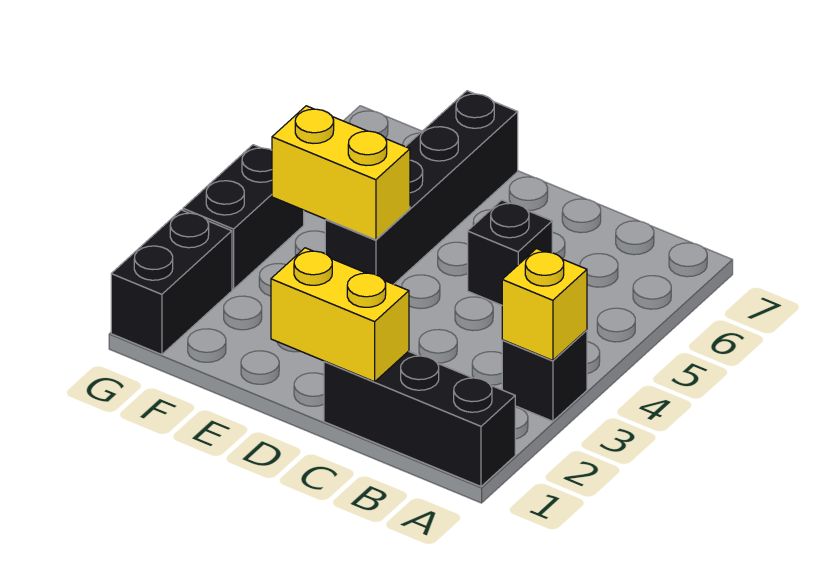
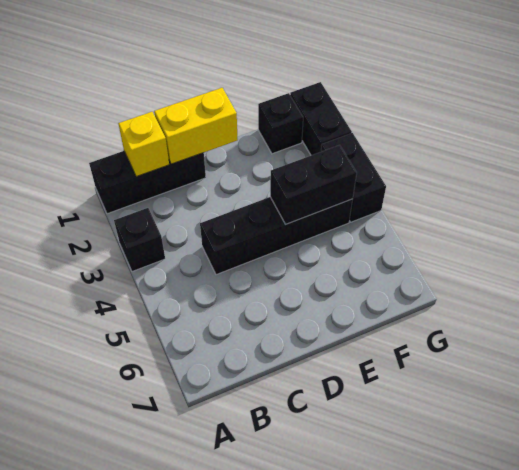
yellow brick A3 level 2 -> yellow brick B1 level 2
black brick C5 level 1 -> black brick F1 level 1
black brick E4:E7 level 1 -> black brick C4:F4 level 1
yellow brick E4:F4 level 2 -> black brick E4:F4 level 2

